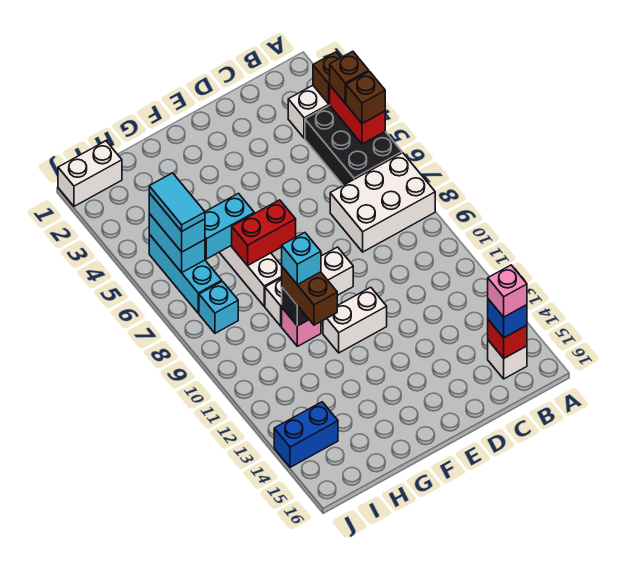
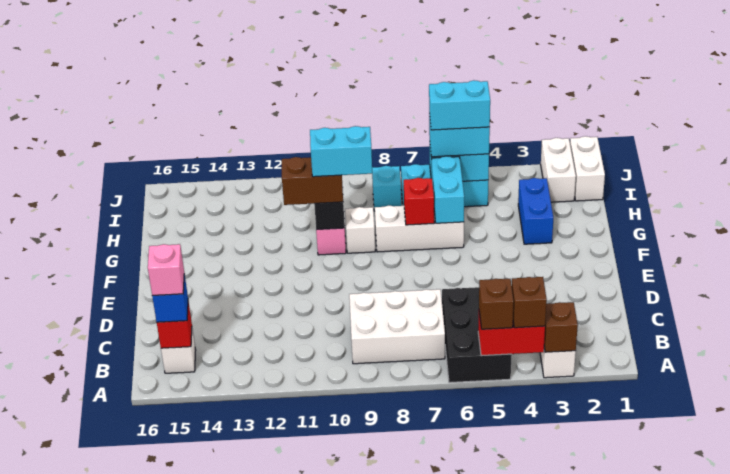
black brick A4:B6 level 1 -> black brick A5:C6 level 1
white brick A7:C8 level 1 -> white brick B7:C9 level 1
white brick E9:G9 level 1 -> white brick G9 level 1
white brick E11:F11 level 1 -> white brick I2:J2 level 1
red brick F7:G7 level 2 -> red brick G7 level 2
cyan brick G10 level 4 -> cyan brick G9:G10 level 4
cyan tile I5:I6 level 4 -> cyan brick I5:I6 level 4
blue brick I14:J14 level 1 -> blue brick G3:H3 level 1

